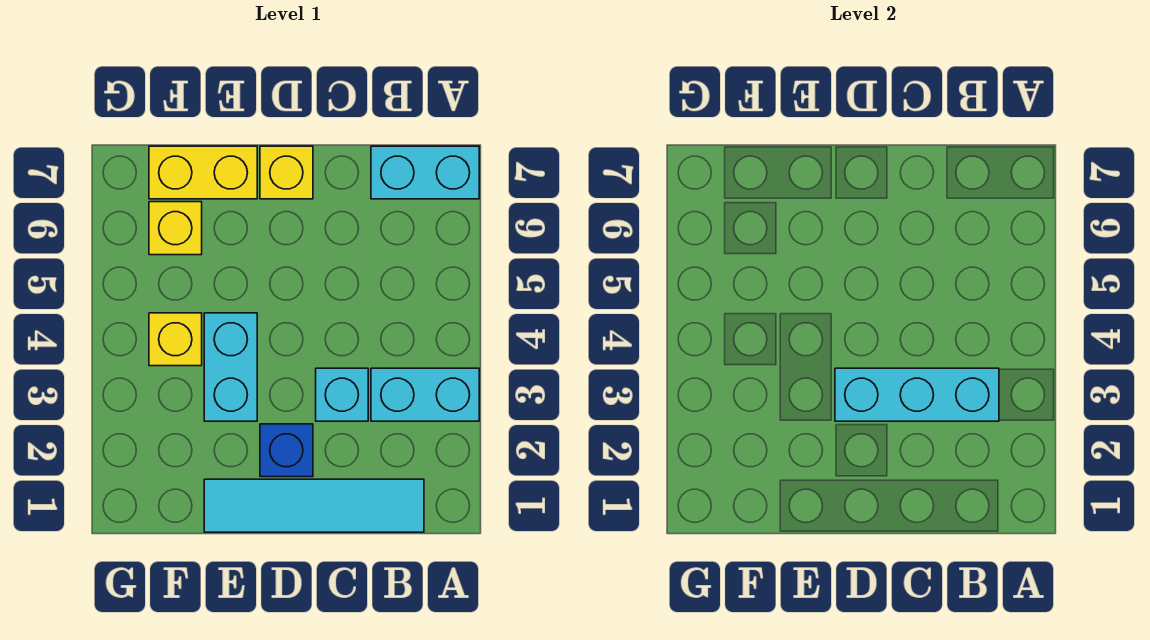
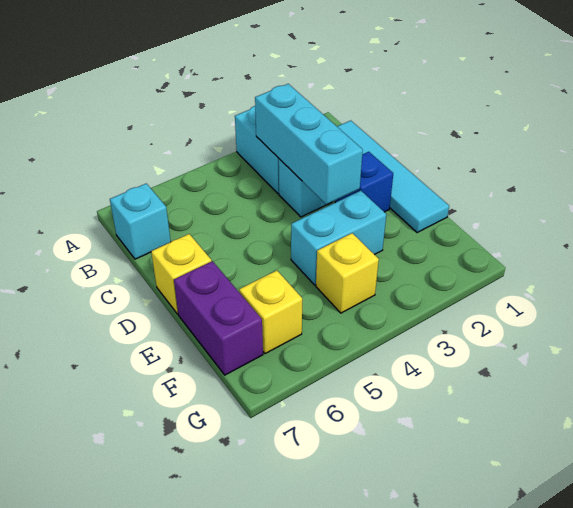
cyan brick A7:B7 level 1 -> cyan brick B7 level 1
yellow brick E7:F7 level 1 -> purple brick E7:F7 level 1

